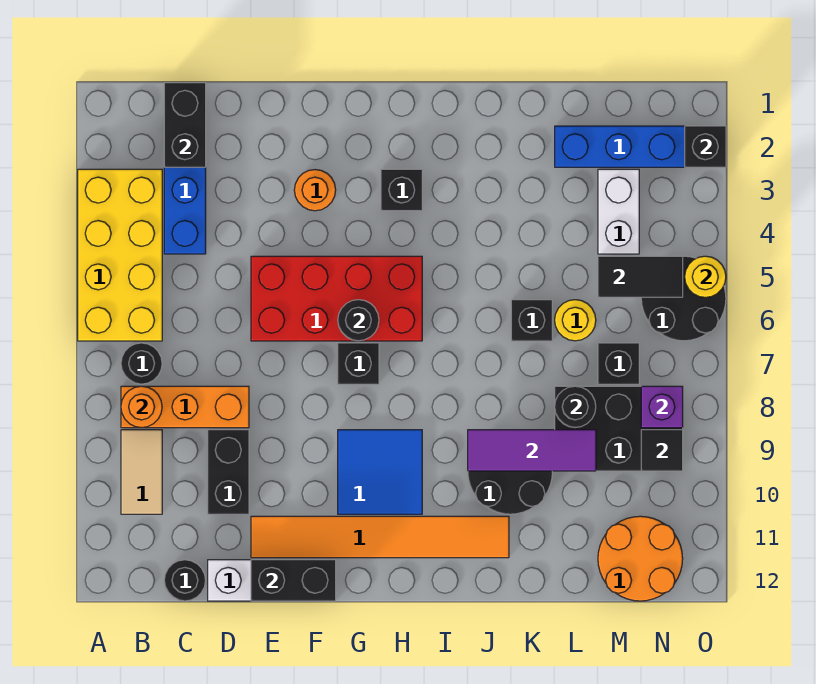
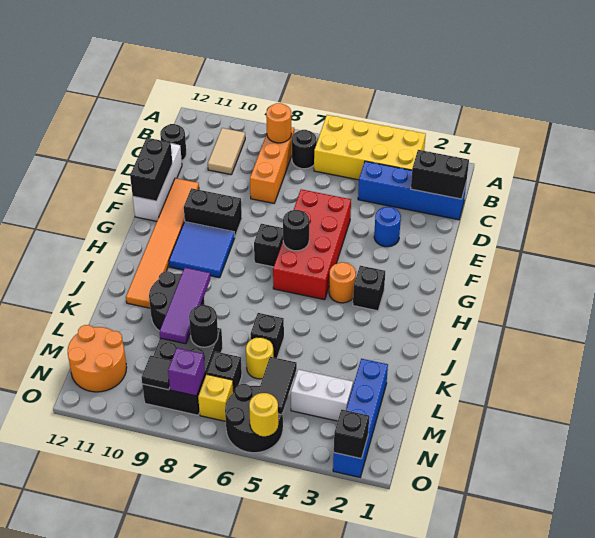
tan tile B9:B10 level 1 -> tan tile B10:C10 level 1
black brick D9:D10 level 1 -> black brick F9:F10 level 1
none -> blue round brick E3 level 1
orange round brick F3 level 1 -> orange round brick H4 level 1
none -> yellow brick N7 level 1

